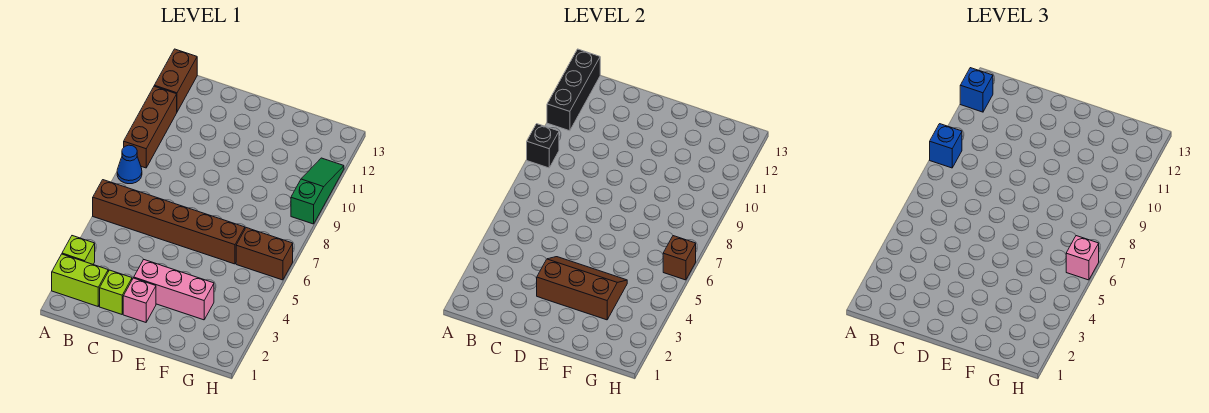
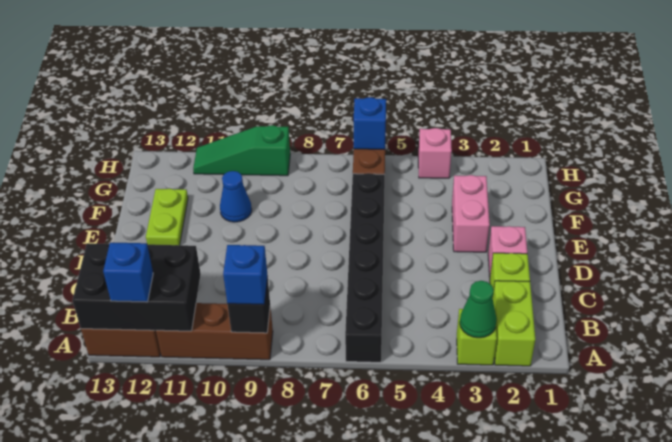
none -> green cone A3 level 2
brown brick A6:F6 level 1 -> black brick A6:F6 level 1
blue cone A8 level 1 -> blue cone F10 level 1
black brick A11:A13 level 2 -> black brick A11:B13 level 2
pink brick D3:F3 level 1 -> pink brick E3:F3 level 1
brown slope D3:F4 level 2 top 3 -> none
none -> lime plate E12:F12 level 1
brown brick H6 level 2 -> blue brick H6 level 2
pink brick H6 level 3 -> pink brick H4 level 1

